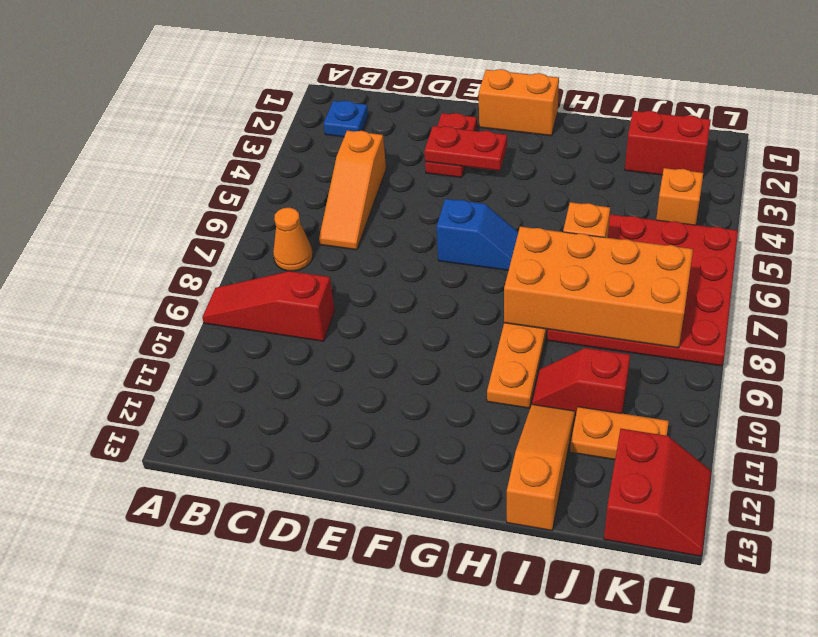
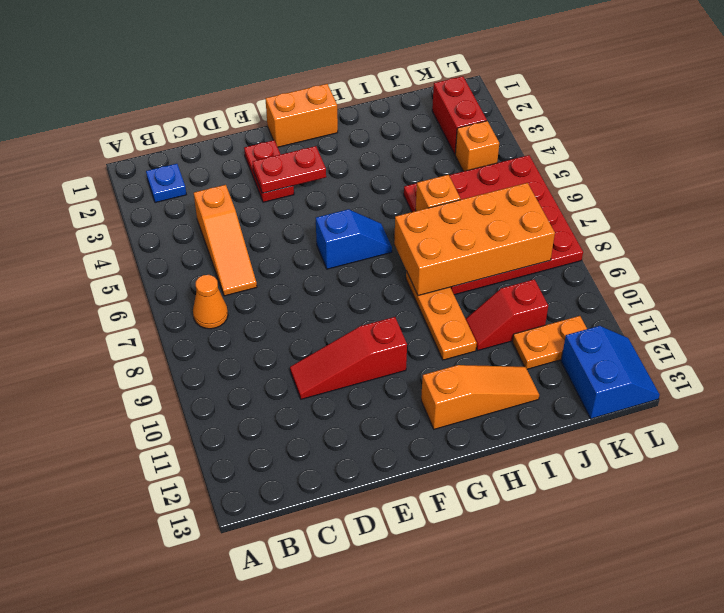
red slope A9:C9 level 1 top C -> red slope D10:F10 level 1 top F
orange slope I11:I13 level 1 top 13 -> orange slope G12:I12 level 1 top G
red brick J2:K2 level 1 -> red brick K2:K3 level 1
red slope K12:L13 level 1 top K -> blue slope K12:L13 level 1 top K

